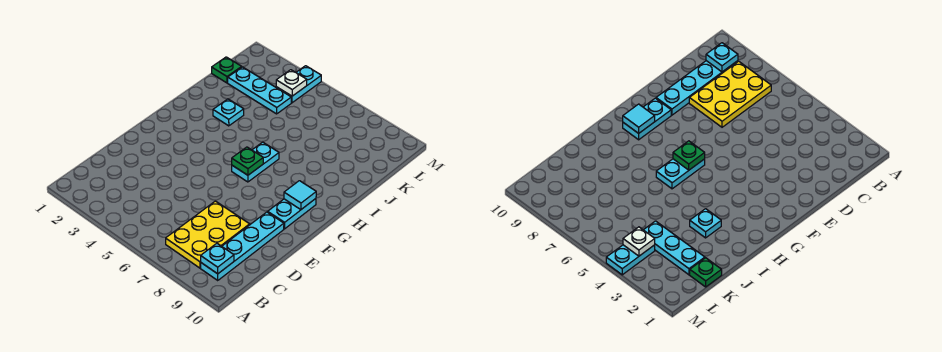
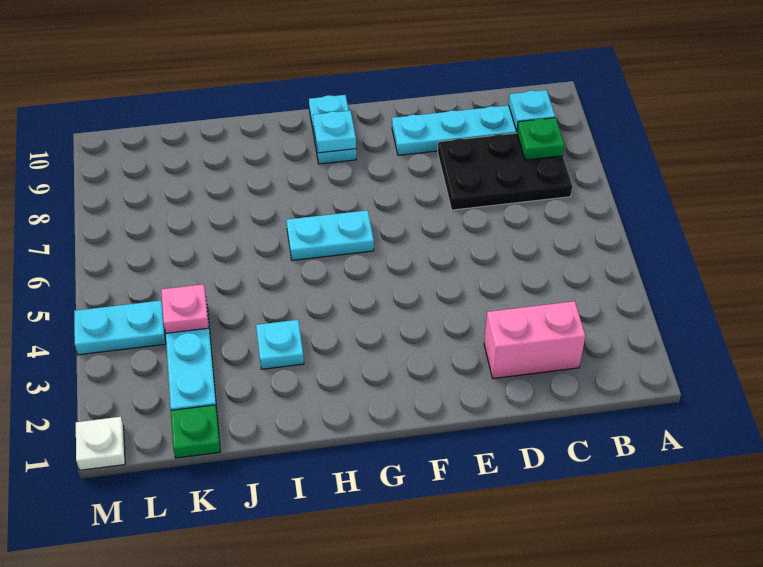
yellow plate B7:D8 level 1 -> black plate B7:D8 level 1
none -> pink brick C2:D2 level 1
cyan plate F9:G9 level 1 -> cyan plate G9:G10 level 1
green plate G6 level 2 -> green plate B8 level 2
cyan tile G9 level 2 -> cyan plate G9 level 2
none -> pink plate K4 level 2
white plate L4 level 2 -> white plate M1 level 1

